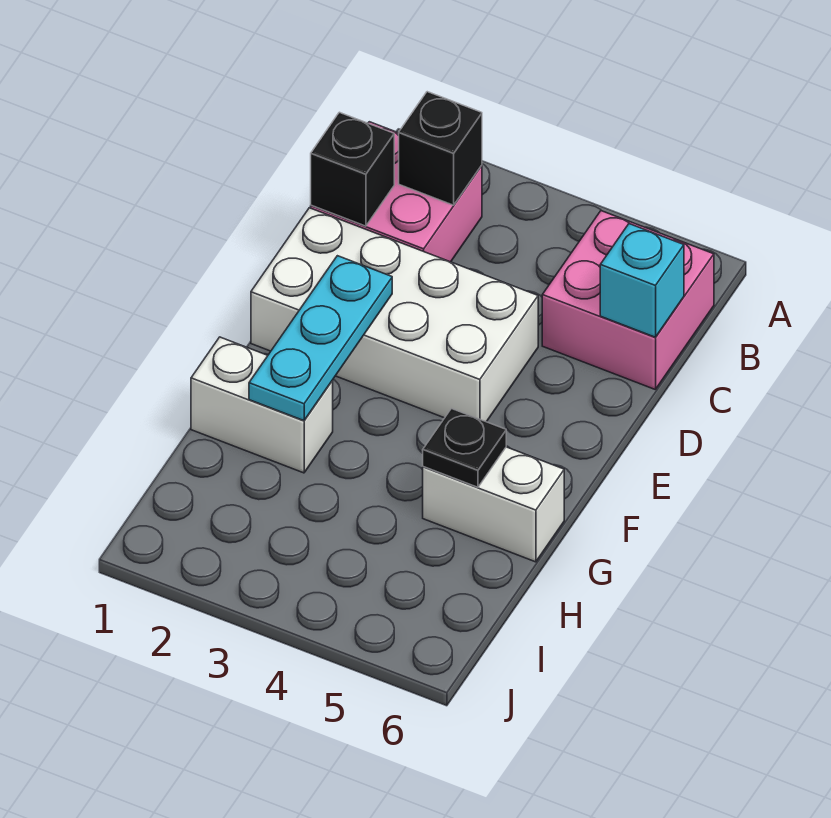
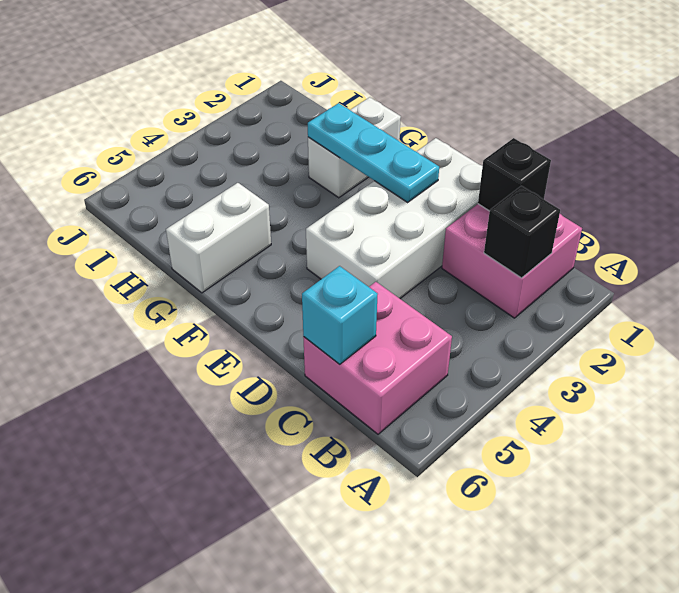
black plate G5 level 2 -> none

